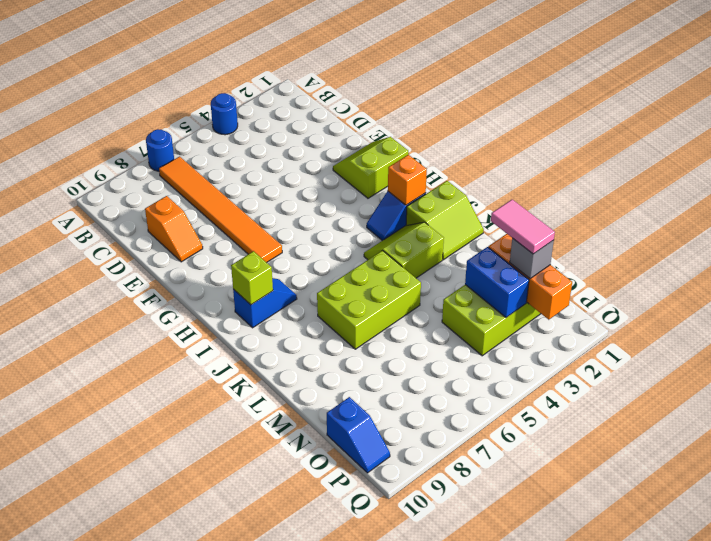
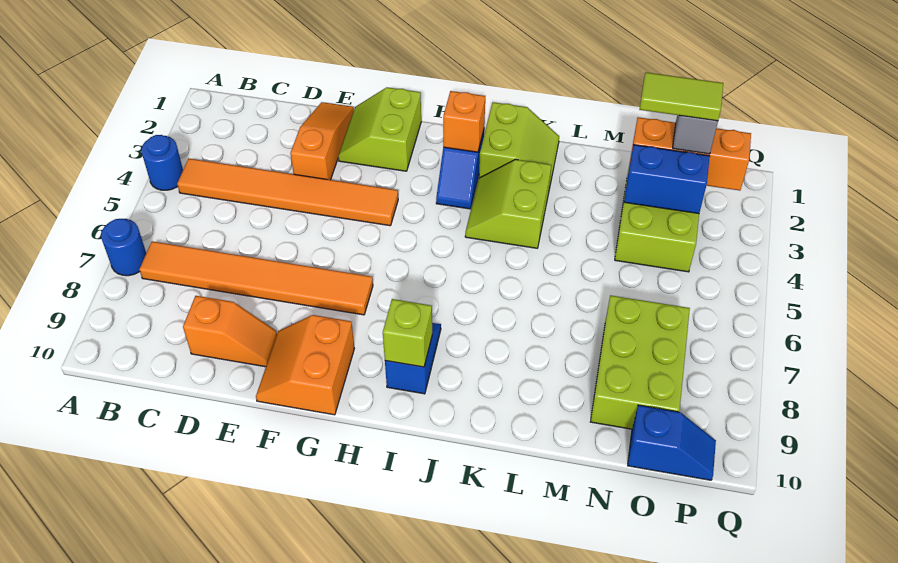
none -> orange tile B4:G4 level 1
none -> orange slope E1:E3 level 1 top 3
none -> orange slope F9:G10 level 1 top G
lime brick K5:L7 level 1 -> lime brick N7:O9 level 1
pink tile N2:O2 level 4 -> lime tile N2:O2 level 4

